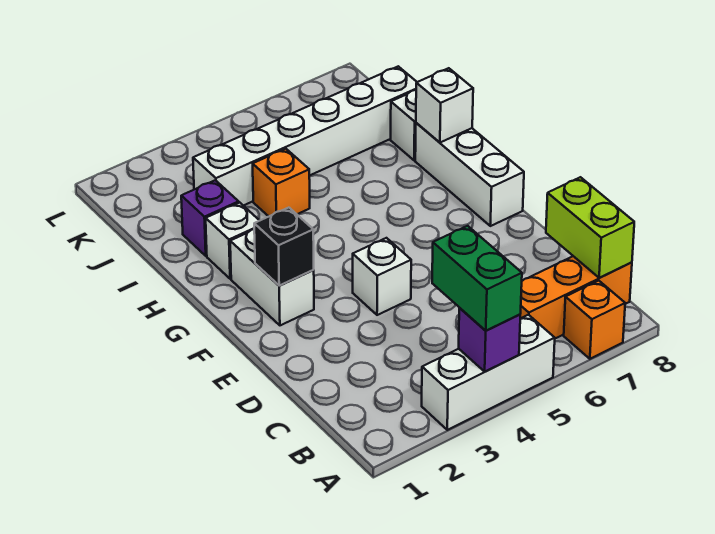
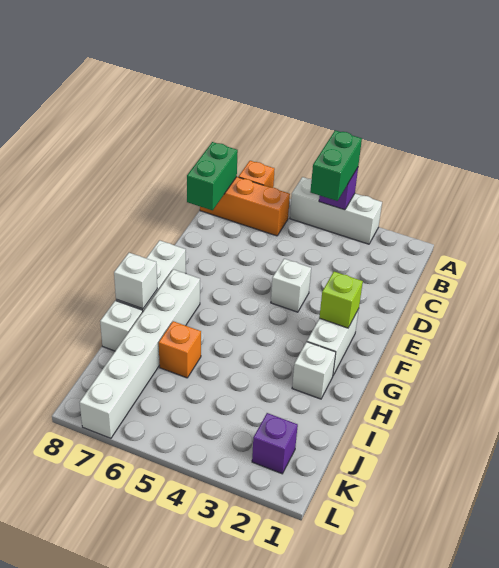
lime brick B8:C8 level 2 -> green brick B8:C8 level 2
black brick F2 level 2 -> lime brick F2 level 2
purple brick I2 level 1 -> purple brick K2 level 1
orange brick I4 level 1 -> orange brick I6 level 1
white brick J3:J8 level 1 -> white brick G7:L7 level 1

